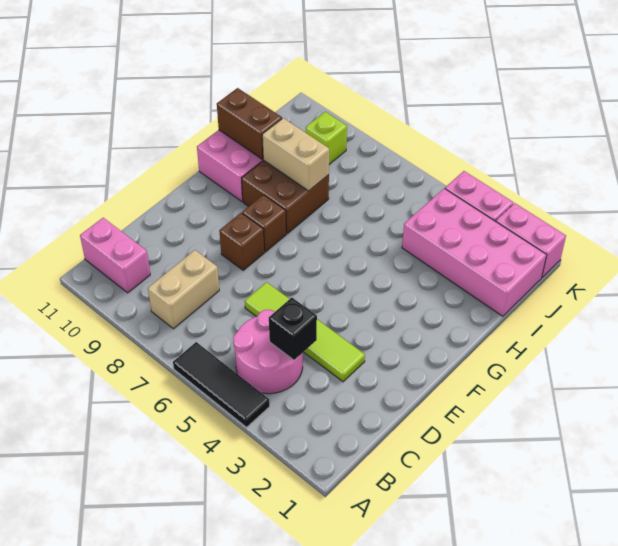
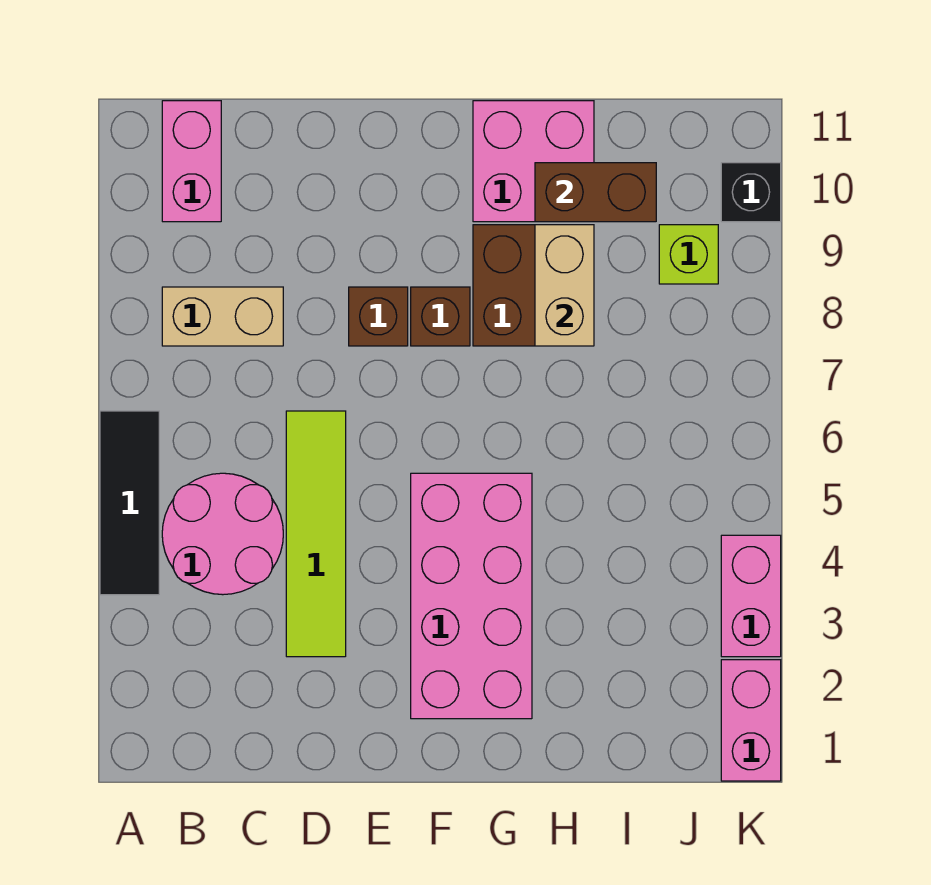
black brick C4 level 2 -> black brick K10 level 1
brown brick H10:H11 level 2 -> brown brick H10:I10 level 2
pink brick I1:J4 level 1 -> pink brick F2:G5 level 1

